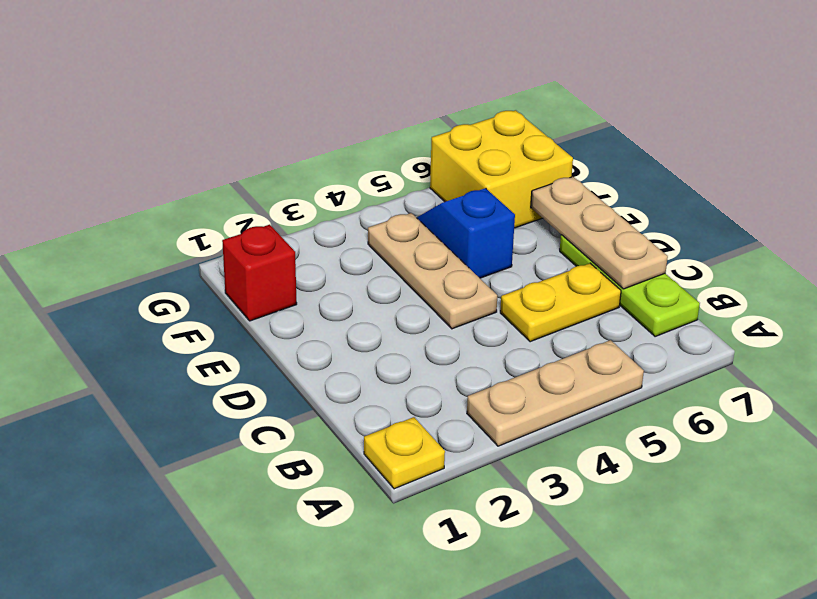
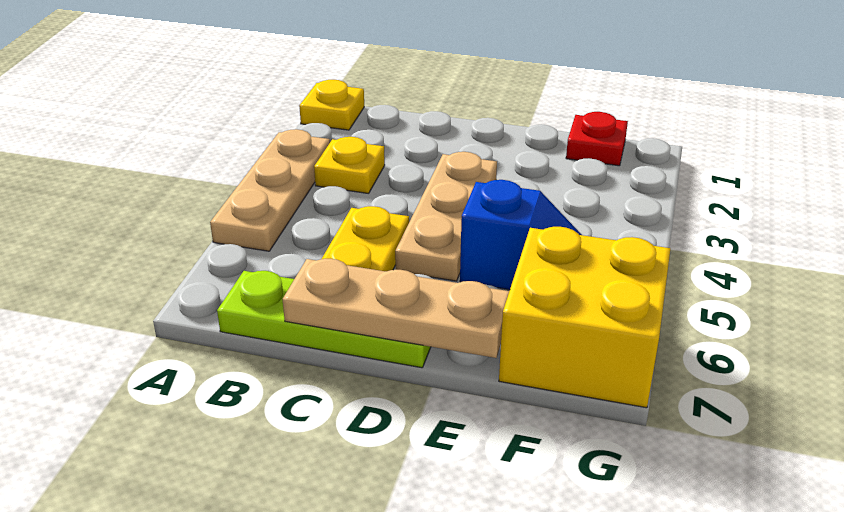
none -> yellow plate B3 level 1
tan plate D4:F4 level 1 -> tan plate D3:D5 level 1
red brick F1 level 1 -> red plate F1 level 1

